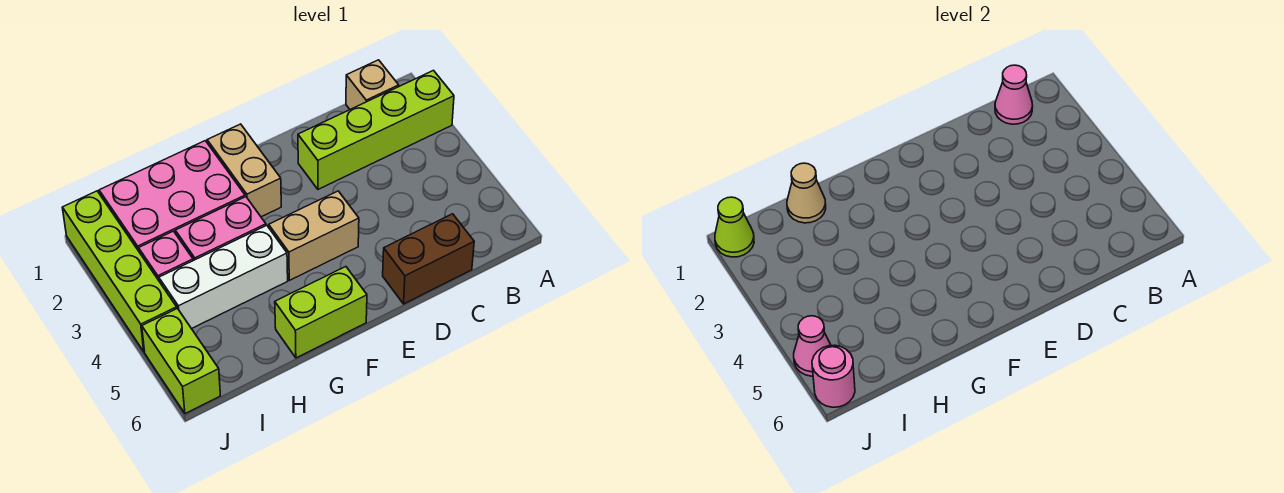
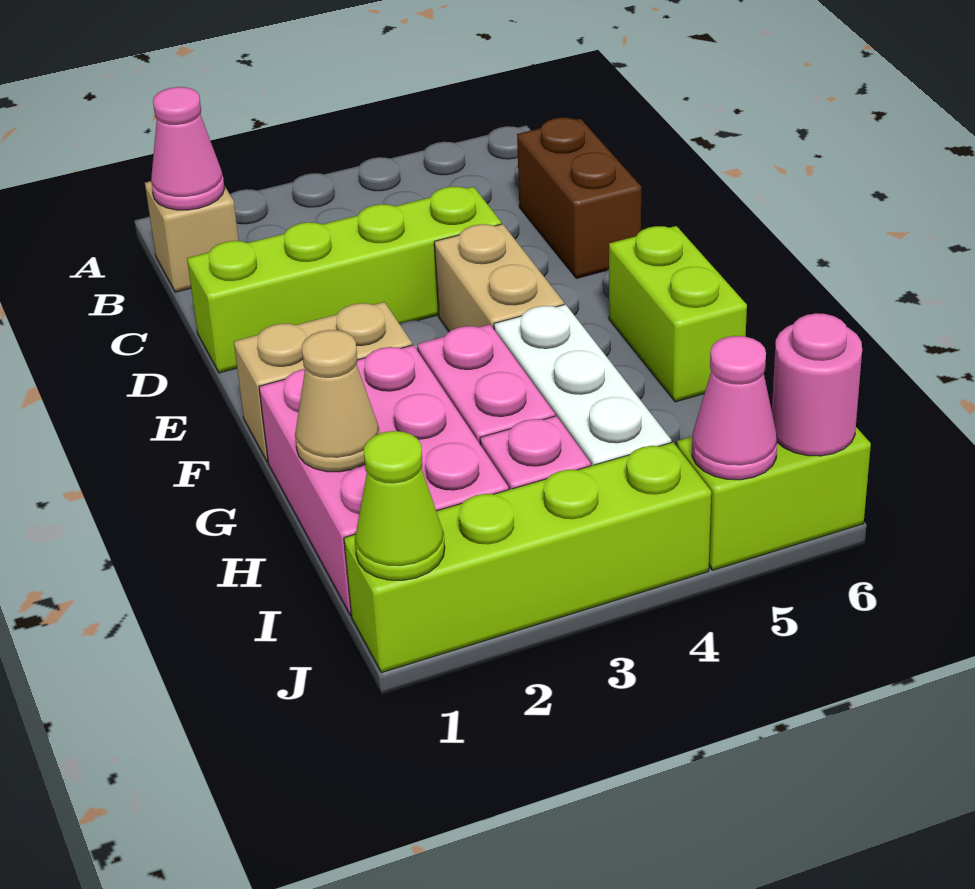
lime brick A2:D2 level 1 -> lime brick D1:D4 level 1

